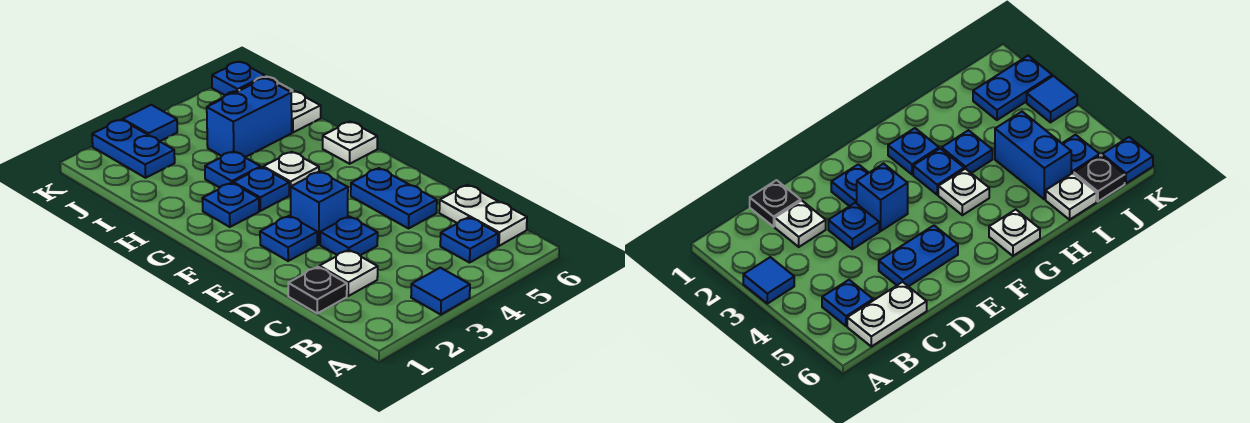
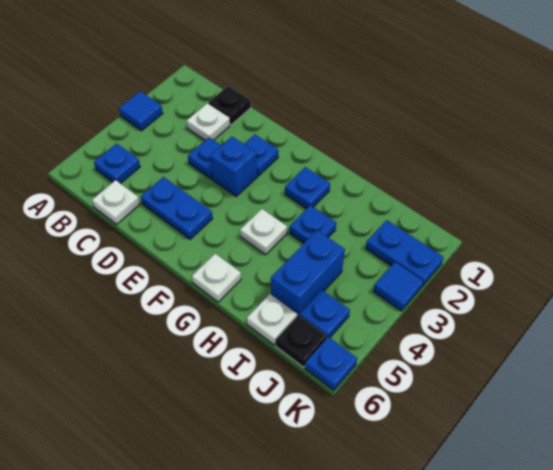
white plate B6:C6 level 1 -> white plate C6 level 1
blue plate G3 level 1 -> none

